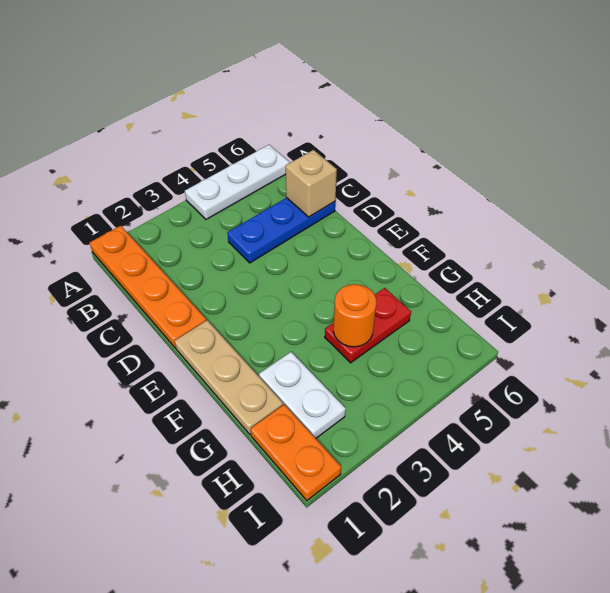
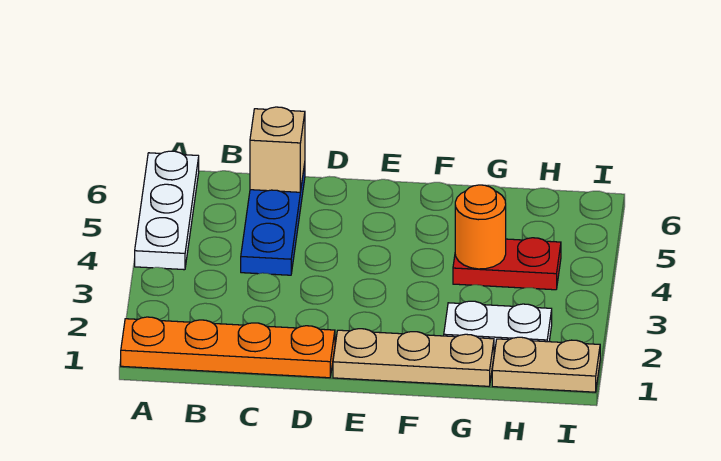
red plate G4:G5 level 1 -> red plate G4:H4 level 1
orange plate H1:I1 level 1 -> tan plate H1:I1 level 1

